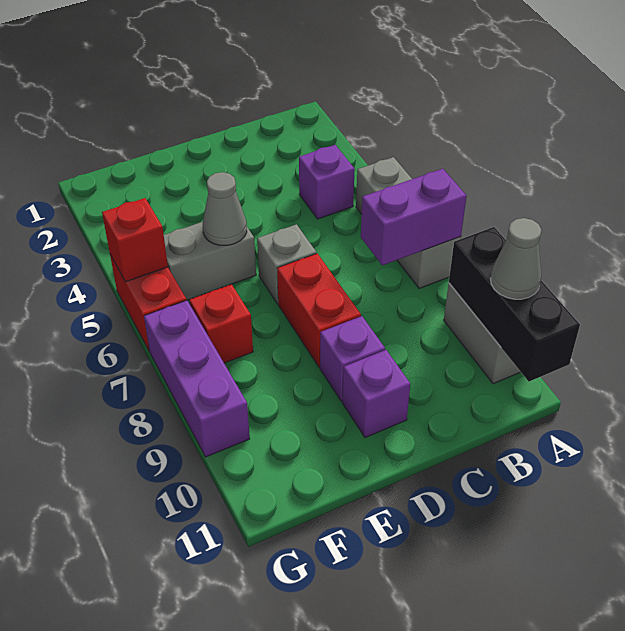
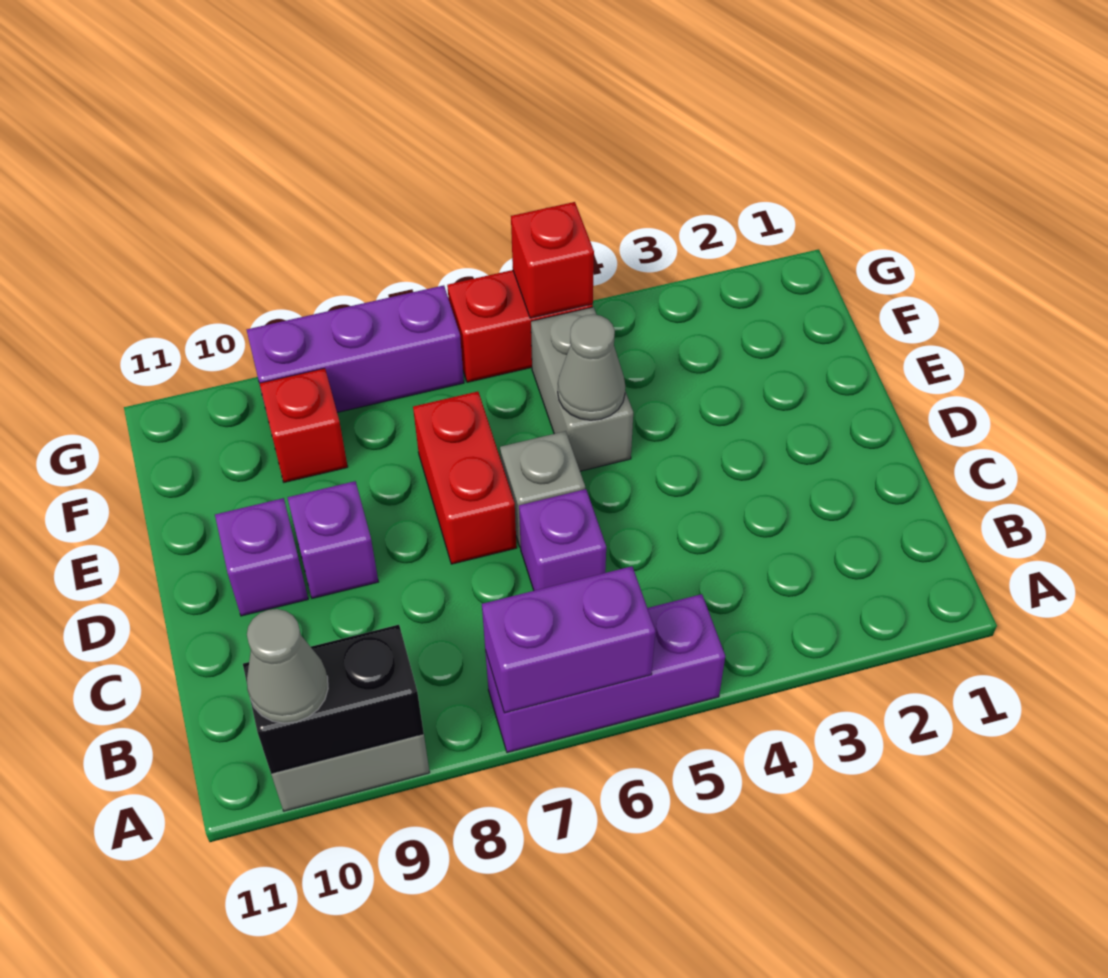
grey brick A5:A7 level 1 -> purple brick A5:A7 level 1
purple brick A7:B7 level 2 -> purple brick A6:A7 level 2
black brick A9:A11 level 2 -> black brick A9:A10 level 2
purple brick B4 level 1 -> purple brick C6 level 1
red brick D7:D8 level 1 -> red brick D7:E7 level 1
red brick F7 level 1 -> red brick F9 level 1

